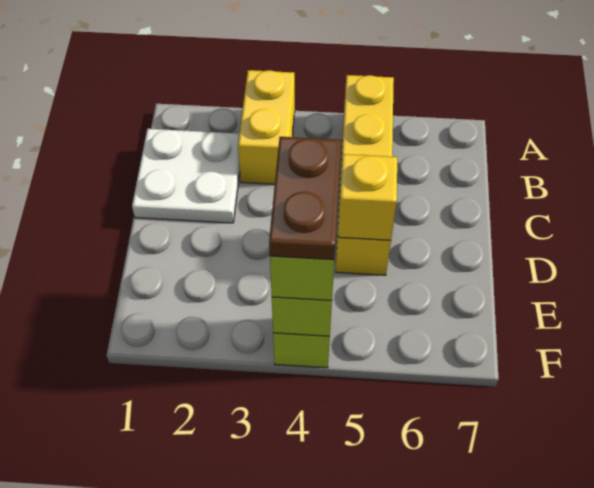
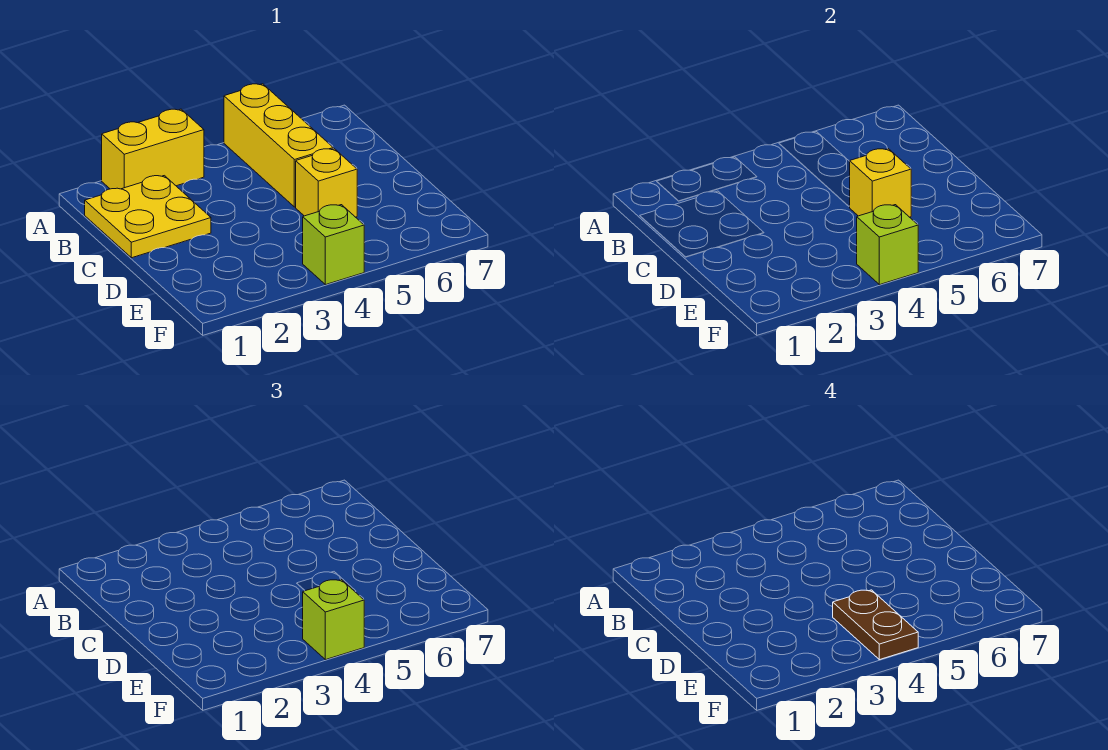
yellow brick A3:B3 level 1 -> yellow brick A2:A3 level 1
white plate B1:C2 level 1 -> yellow plate B1:C2 level 1

